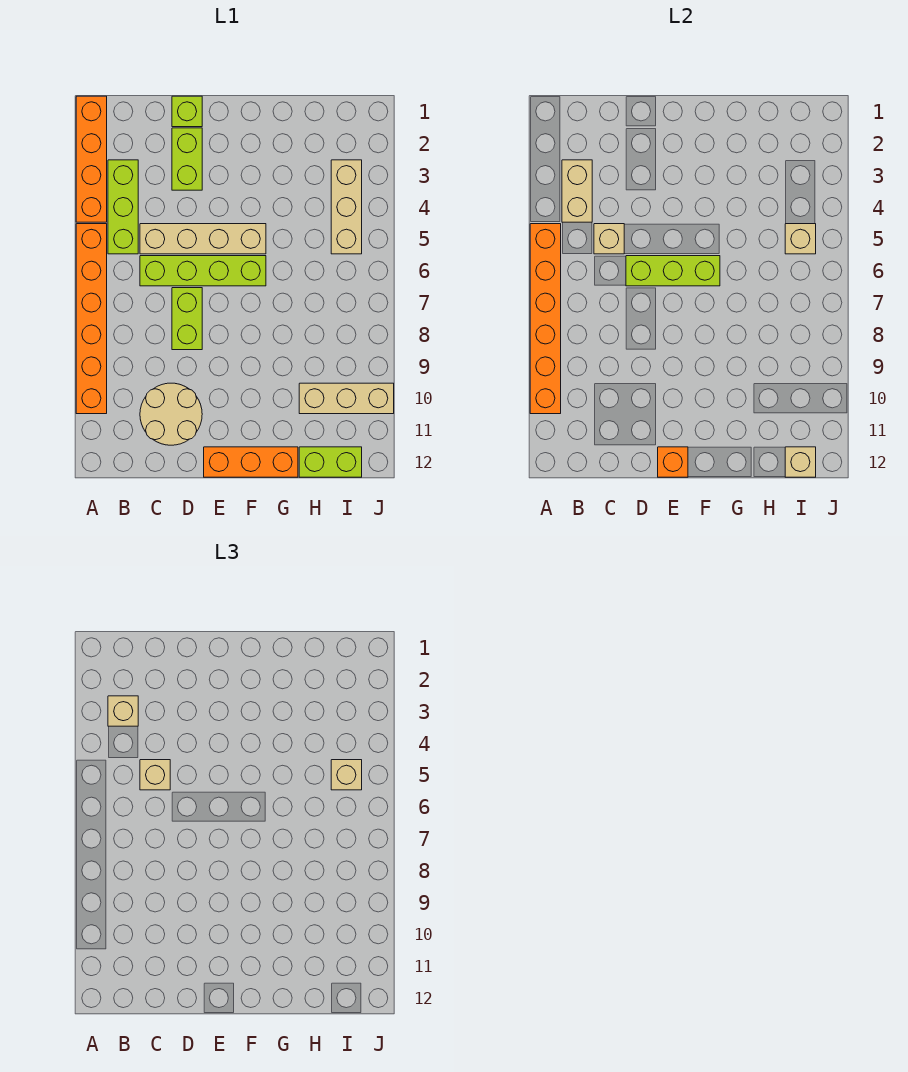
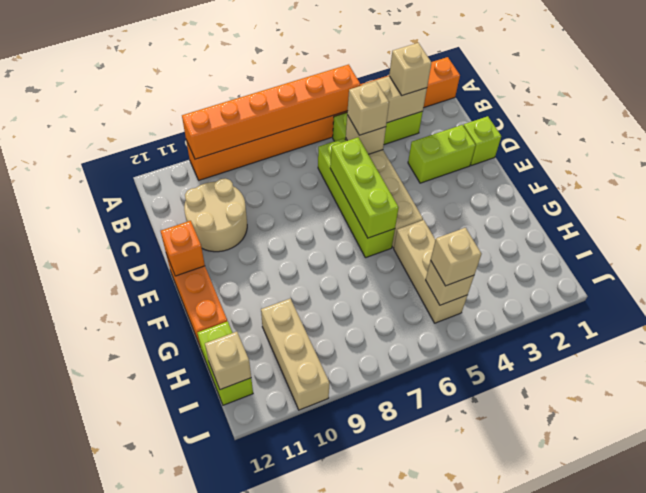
lime brick D7:D8 level 1 -> none
tan brick I3:I5 level 1 -> tan brick G5:I5 level 1

